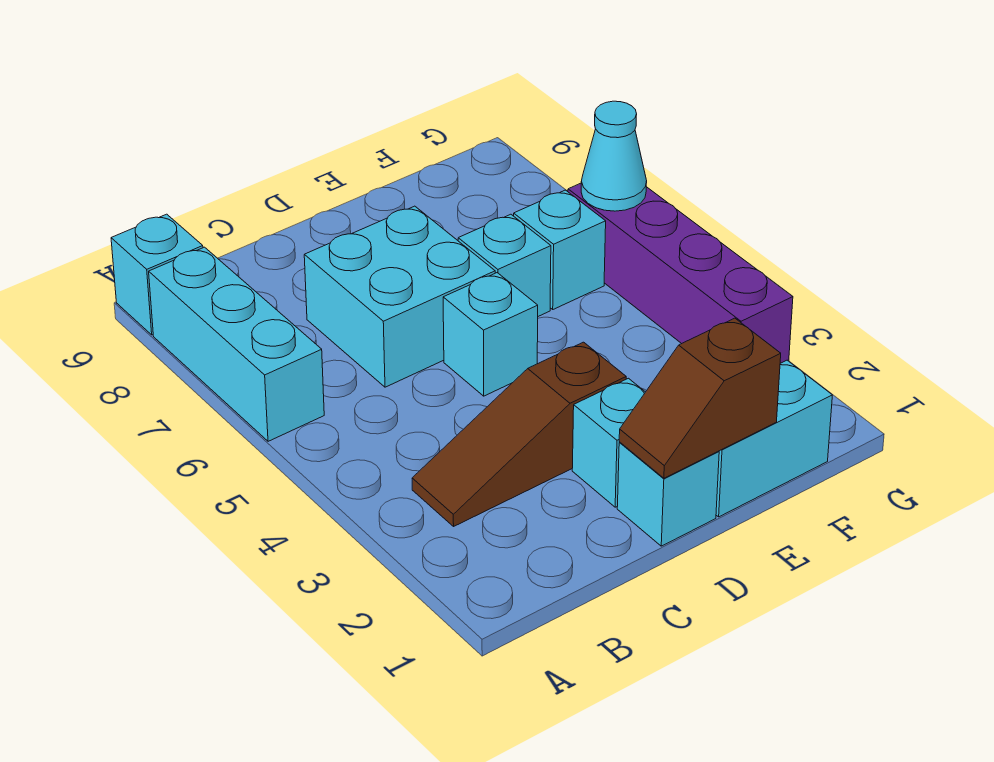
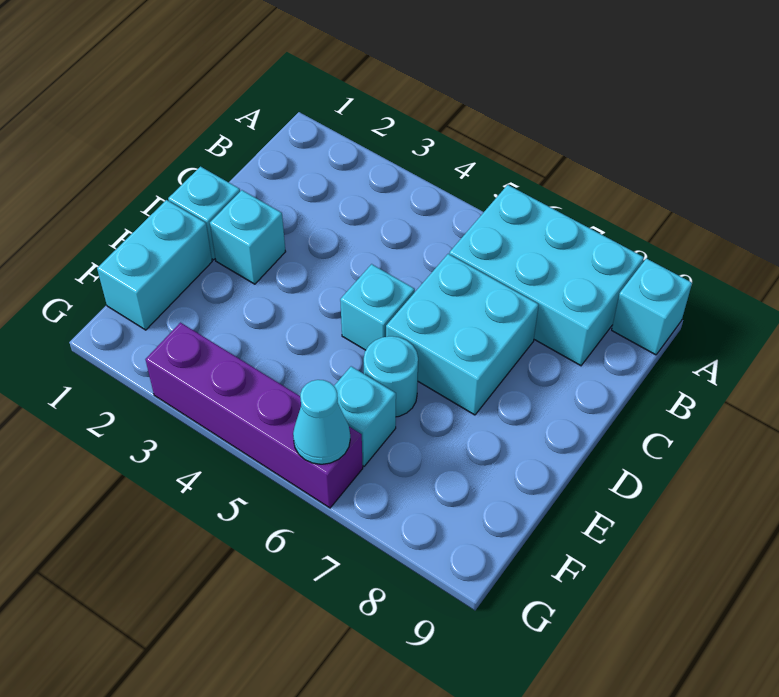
cyan brick A6:A8 level 1 -> cyan brick A6:B8 level 1
brown slope B3:D3 level 1 top D -> none
brown slope D1:E1 level 2 top E -> none
cyan brick E6 level 1 -> cyan round brick E6 level 1

